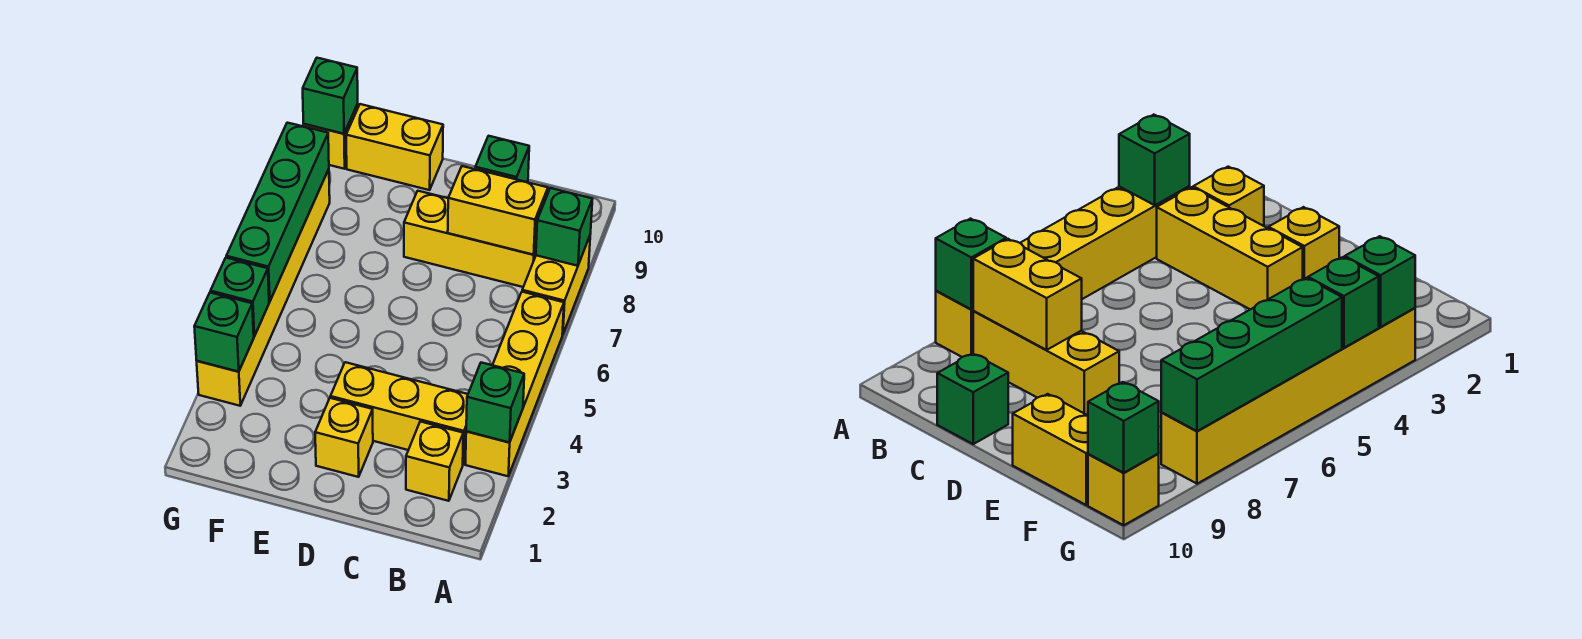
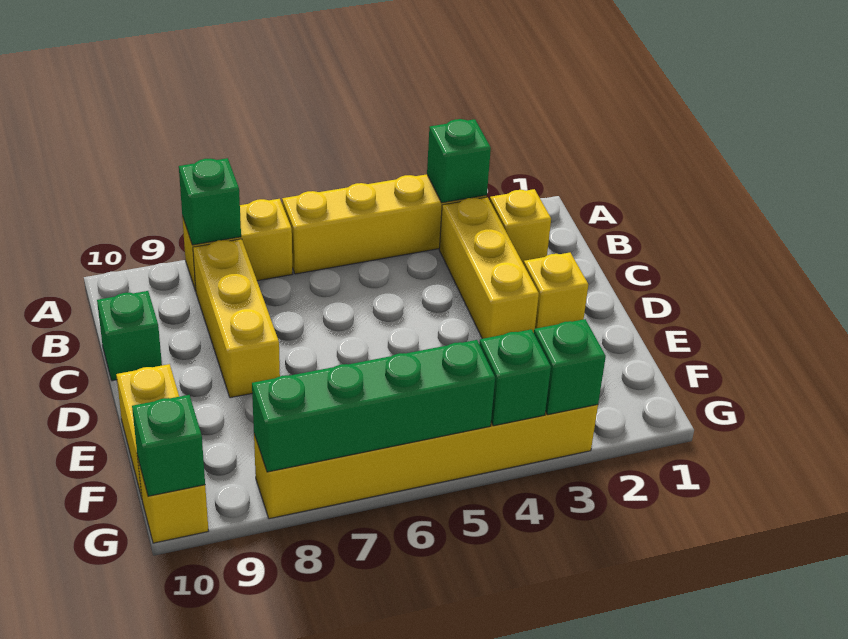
yellow brick B8:C8 level 2 -> none

